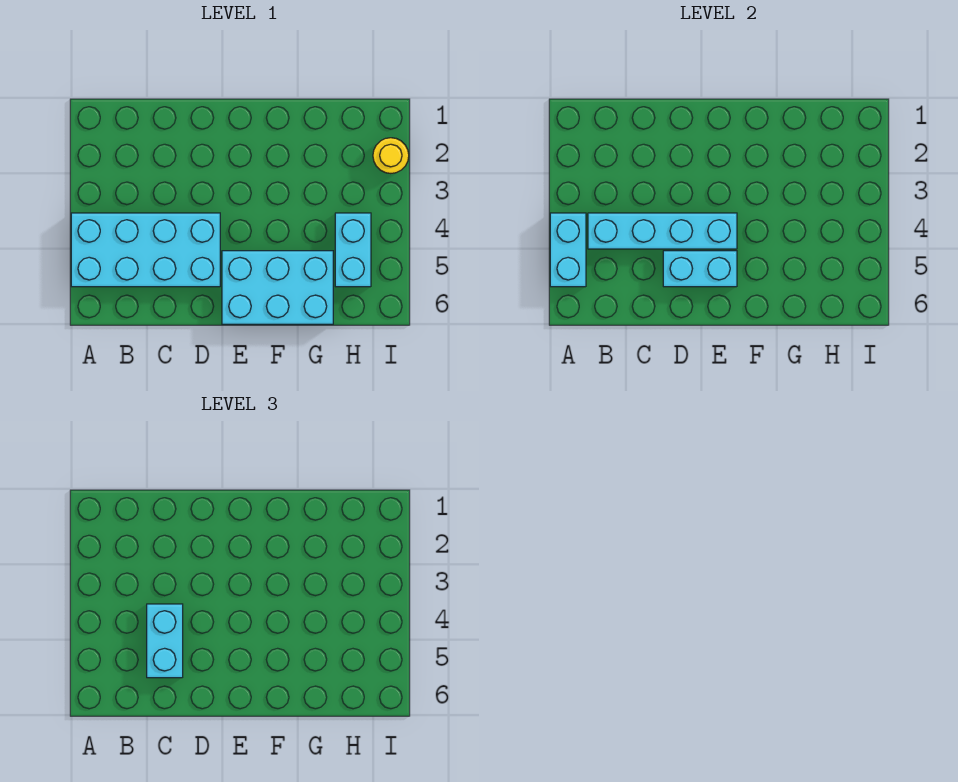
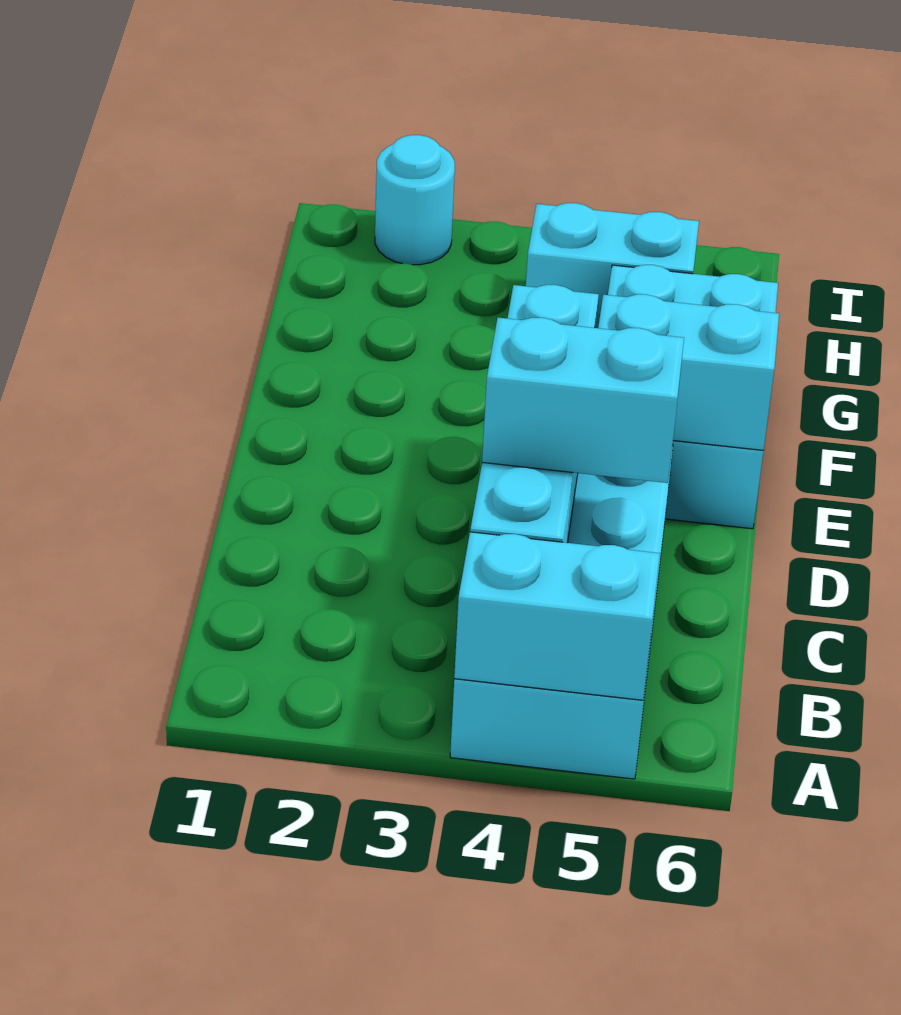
cyan brick D5:E5 level 2 -> cyan brick E5:E6 level 2
yellow round brick I2 level 1 -> cyan round brick I2 level 1

